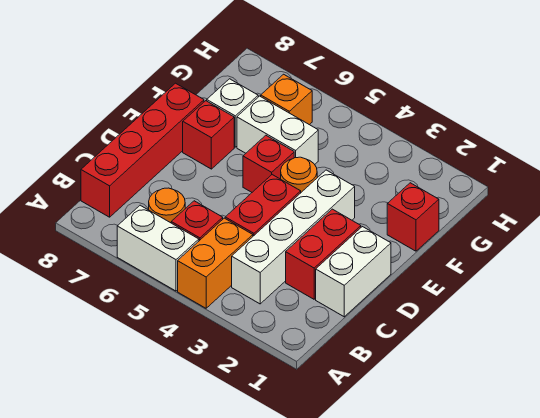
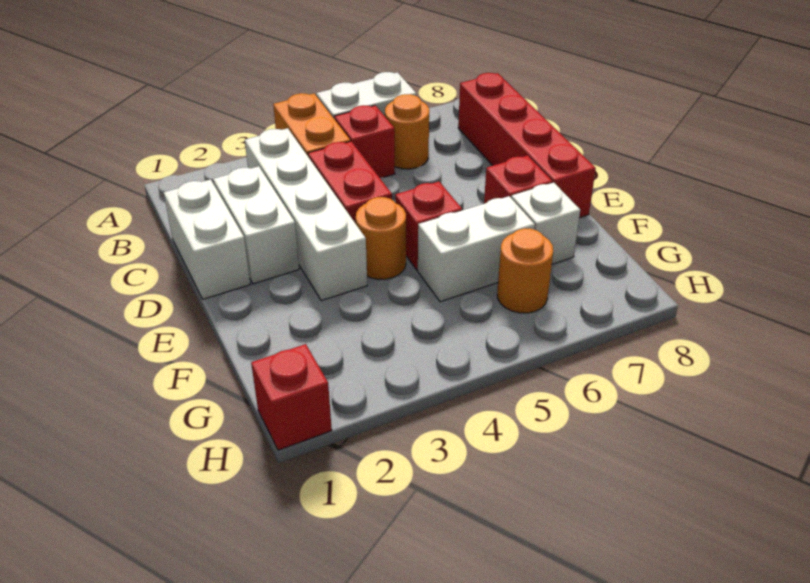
red brick C2:D2 level 1 -> white brick C2:D2 level 1
red brick F1 level 1 -> red brick H1 level 1
orange brick G6 level 1 -> orange round brick G6 level 1

